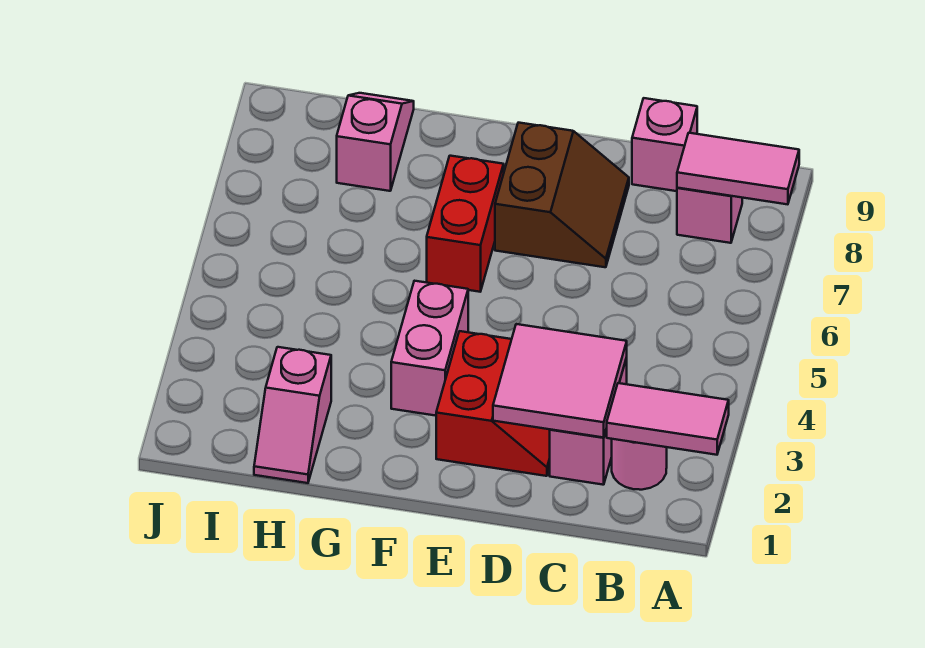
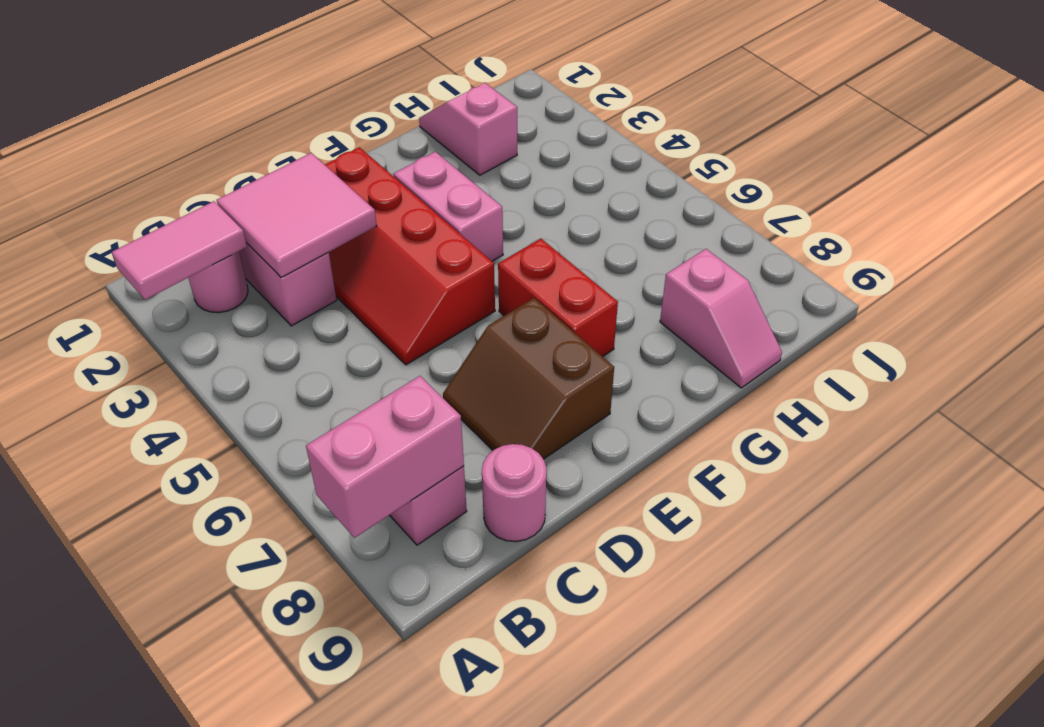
pink tile A8:B8 level 2 -> pink brick A8:B8 level 2
pink brick C9 level 1 -> pink round brick C9 level 1
red slope D2:E3 level 1 top E -> red slope D2:E5 level 1 top E

